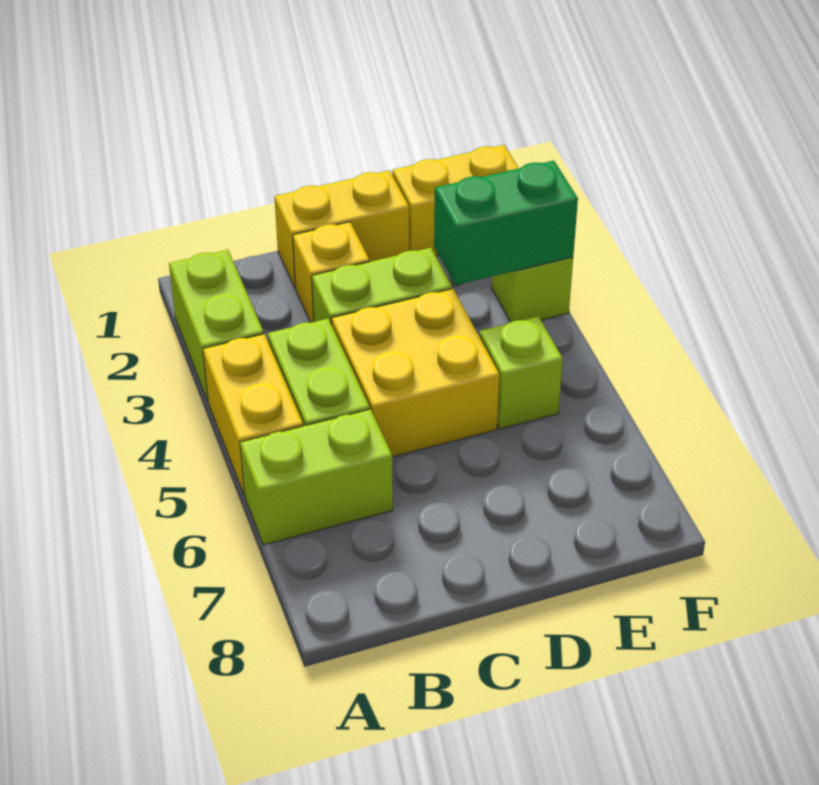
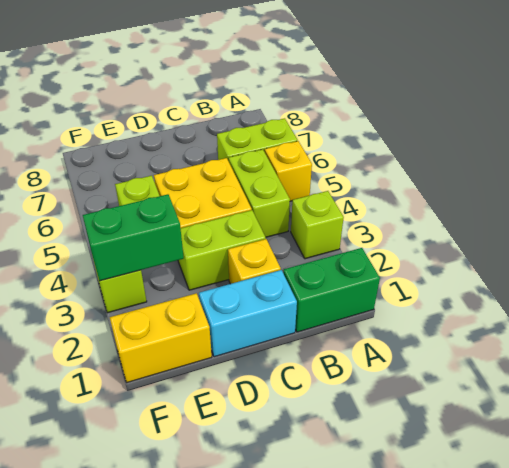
none -> green brick A1:B1 level 1
lime brick A2:A3 level 1 -> lime brick A3 level 1
yellow brick A4:A5 level 1 -> yellow brick A5 level 1
yellow brick C1:D1 level 1 -> cyan brick C1:D1 level 1

